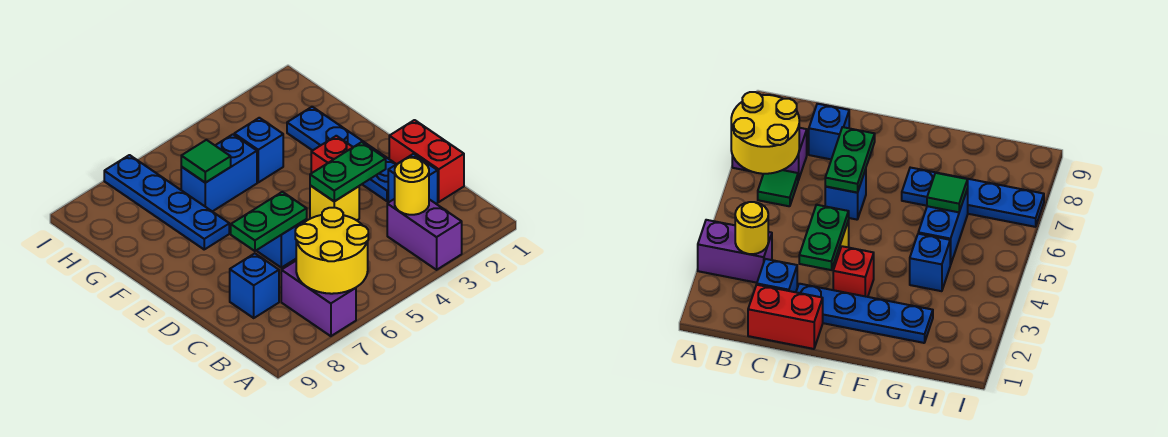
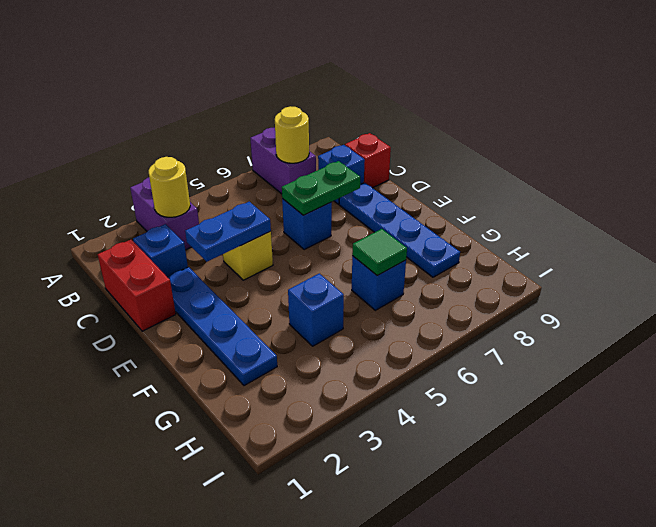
yellow round brick A6:B7 level 2 -> yellow round brick B7 level 2
green tile B6 level 1 -> none
green plate D3:D4 level 2 -> blue plate D3:D4 level 2
red brick E3 level 1 -> red brick C9 level 1
blue plate F7:I7 level 1 -> blue plate D8:G8 level 1
blue brick G5:G6 level 1 -> blue brick G6 level 1

